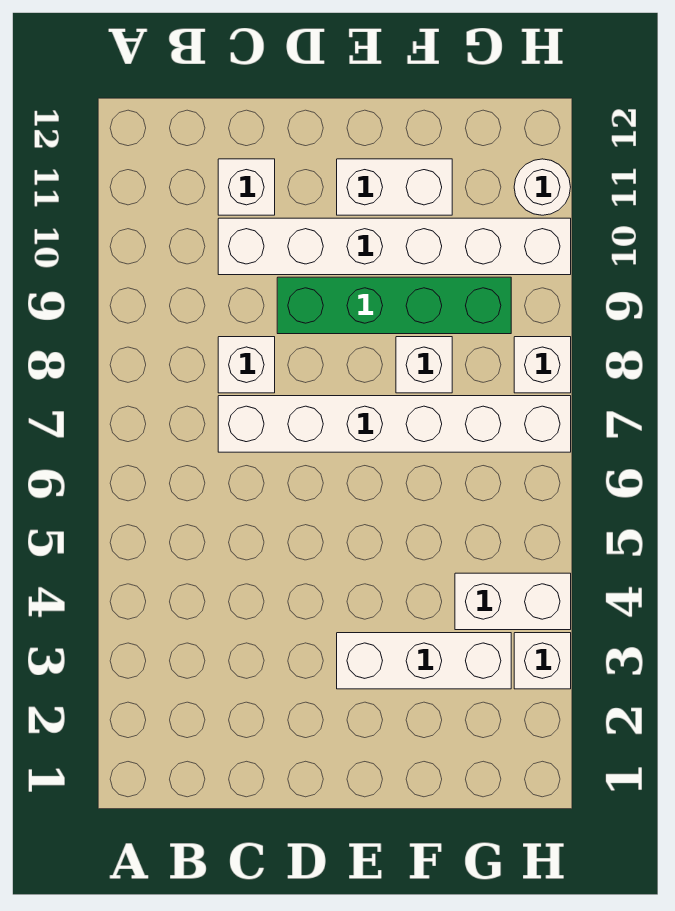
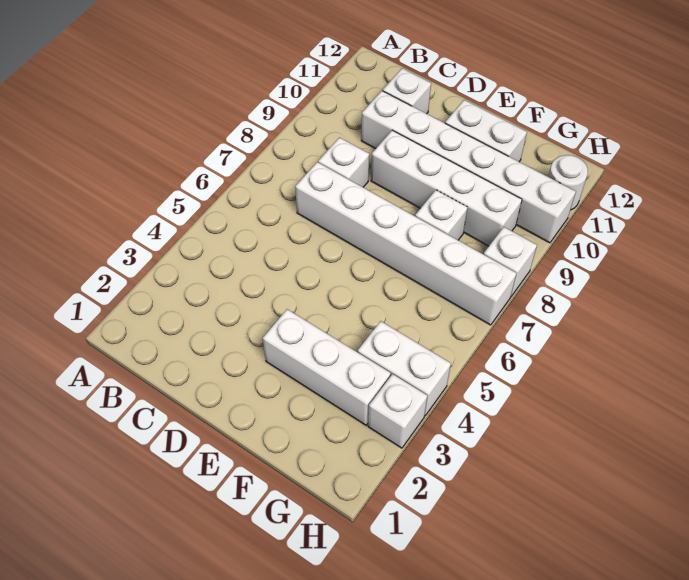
green brick D9:G9 level 1 -> white brick D9:G9 level 1

